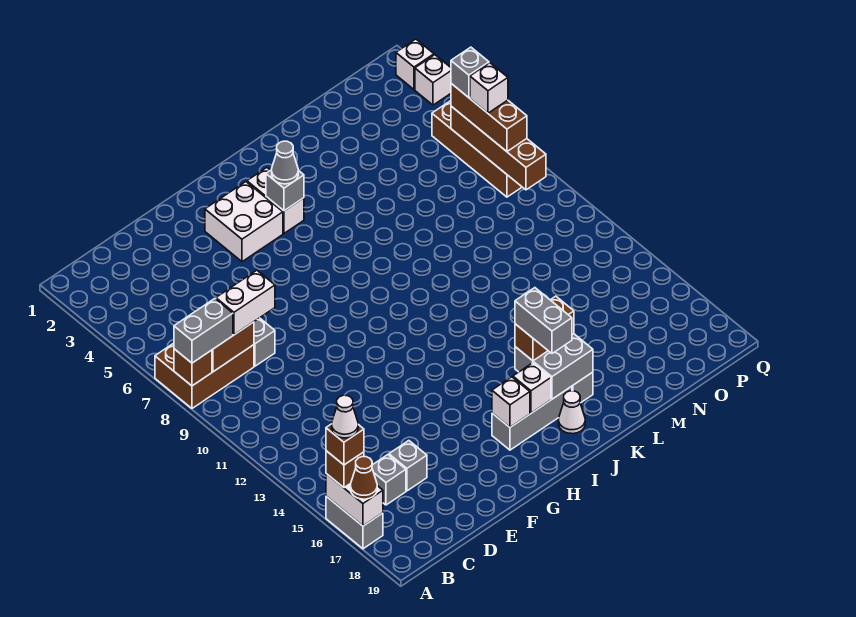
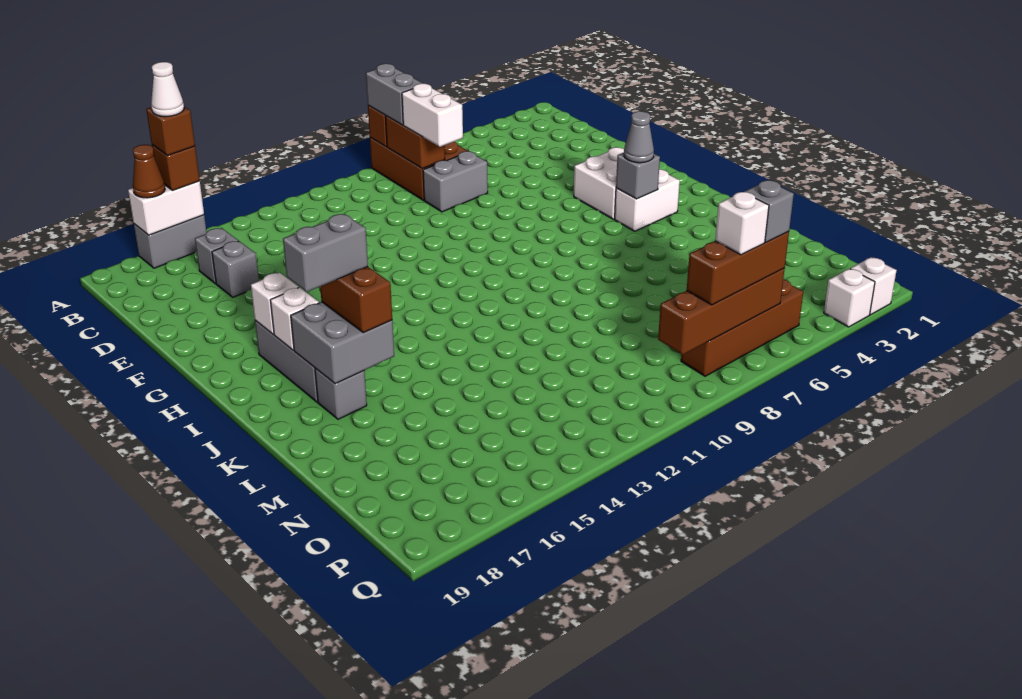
white cone J18 level 1 -> none

